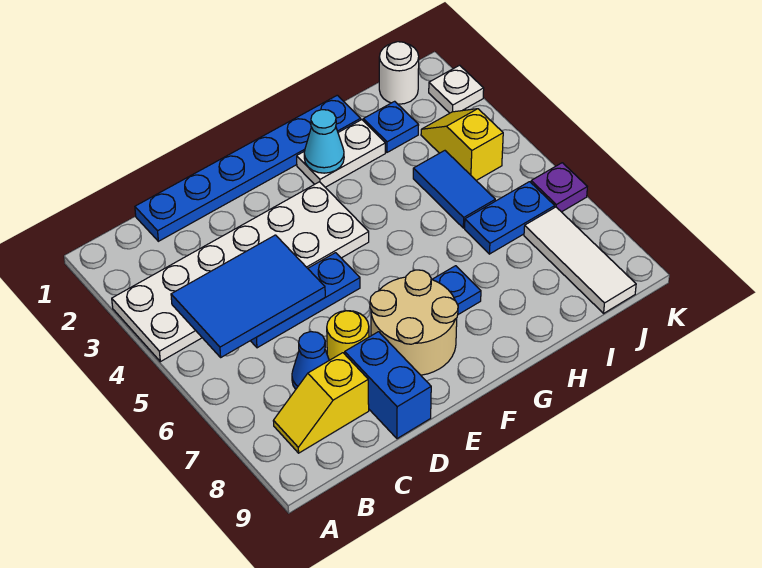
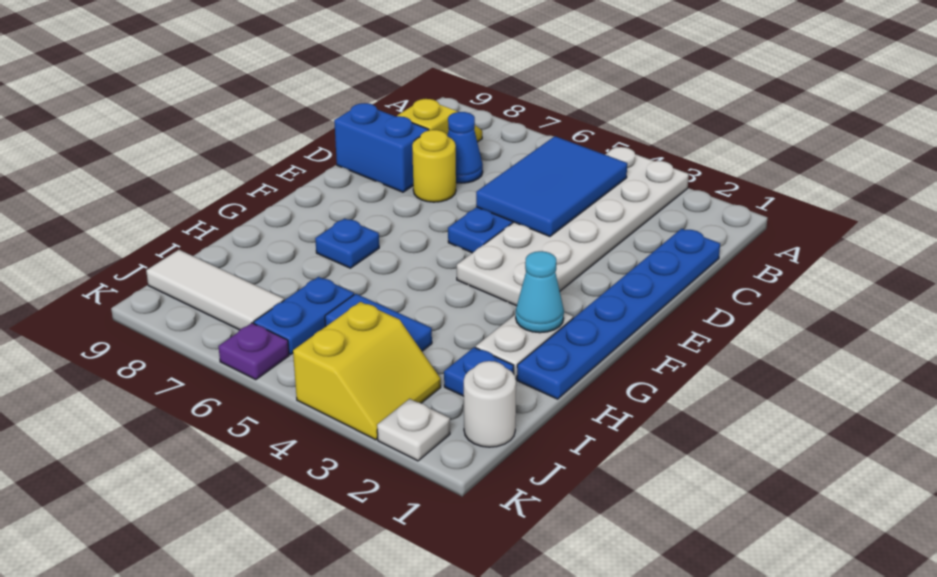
tan round brick E7:F8 level 1 -> none
yellow slope J3:J4 level 1 top 4 -> yellow slope J3:K4 level 1 top 4

